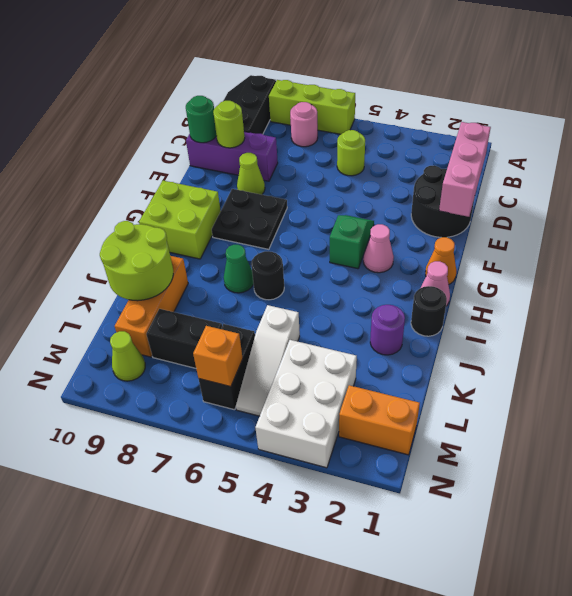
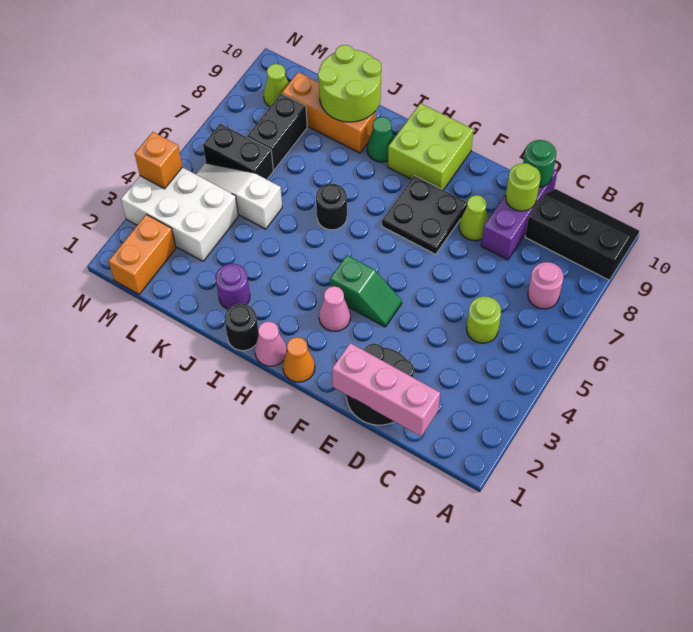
lime brick A6:A8 level 1 -> none
green cone I7 level 1 -> green cone I9 level 1
orange brick M6 level 2 -> orange brick N4 level 2

